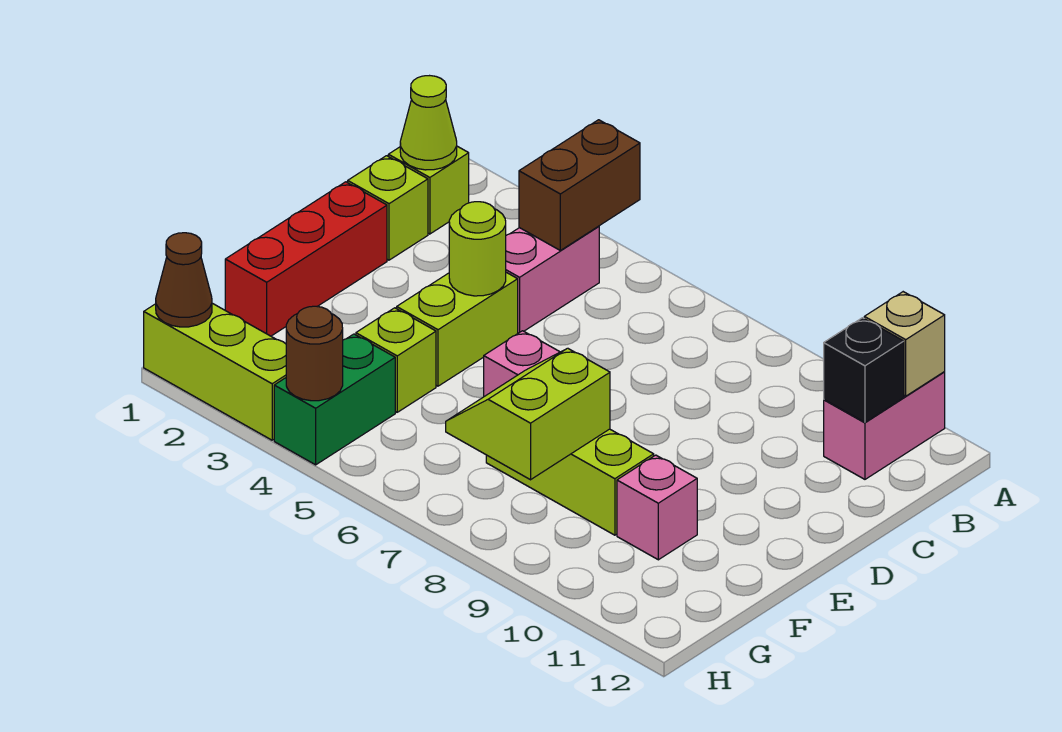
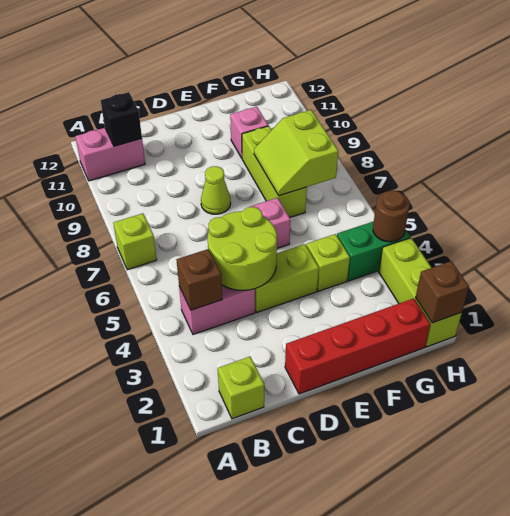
brown brick A4:B4 level 2 -> brown brick B4 level 2
tan brick A11 level 2 -> none
lime cone B1 level 2 -> lime cone D8 level 1
lime brick C1 level 1 -> lime brick A7 level 1
red brick D1:F1 level 1 -> red brick D1:G1 level 1
lime round brick D4 level 2 -> lime round brick C4:D5 level 2
lime slope F7:G8 level 2 top 8 -> lime slope F7:G8 level 2 top G
brown cone H1 level 2 -> brown brick H1 level 2

